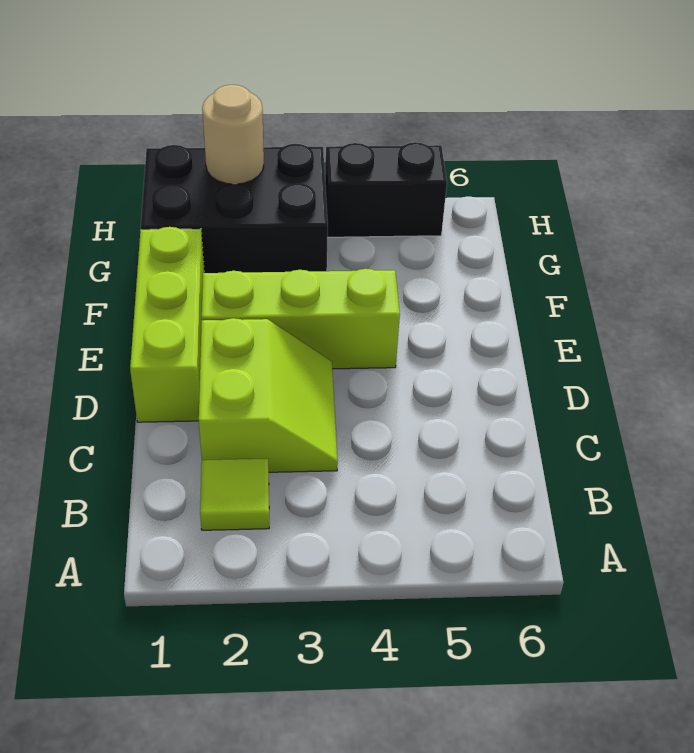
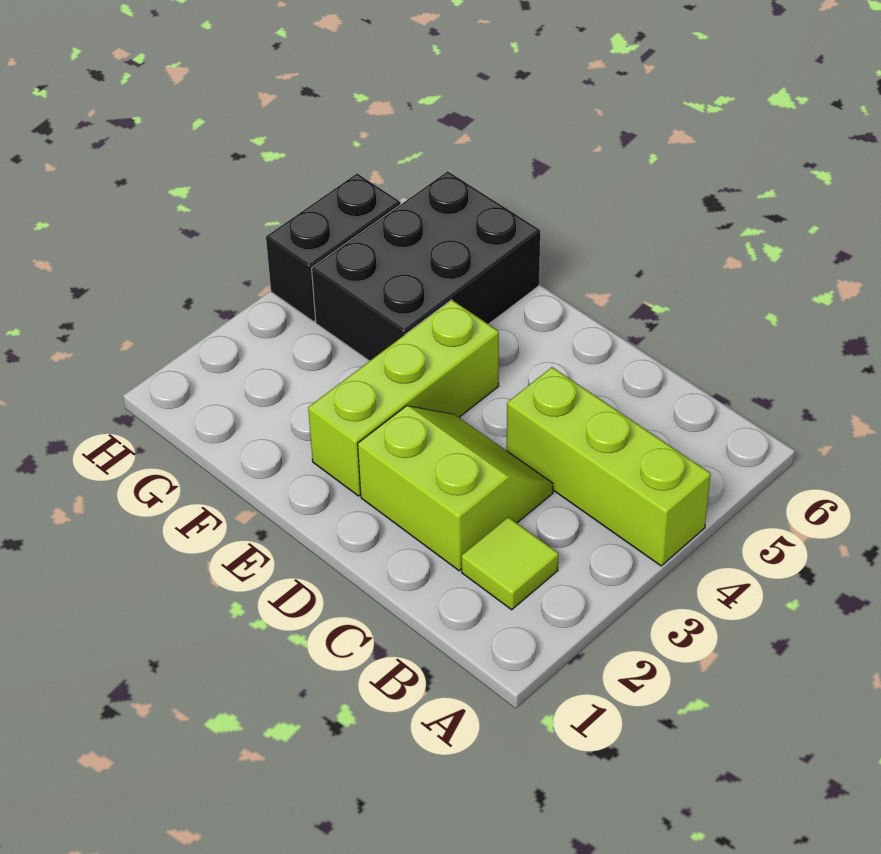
lime brick D1:F1 level 1 -> lime brick A4:C4 level 1
black brick G1:H3 level 1 -> black brick F4:G6 level 1
tan round brick H2 level 2 -> none

